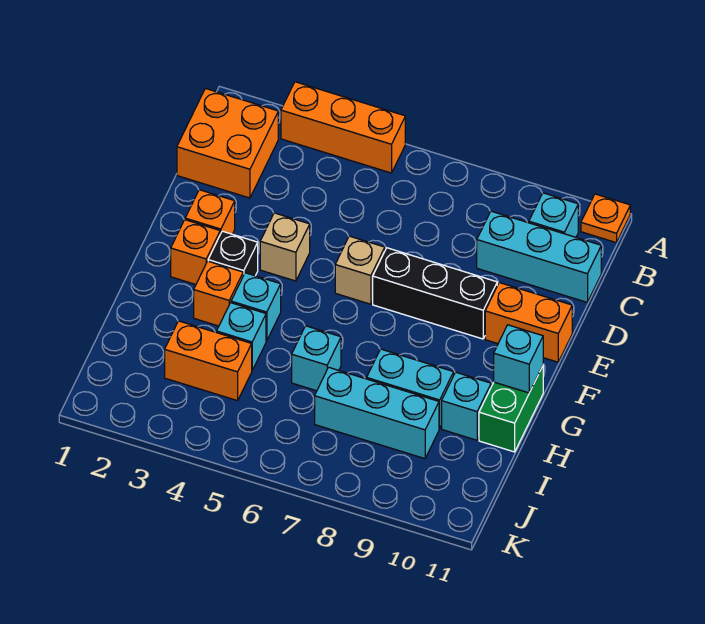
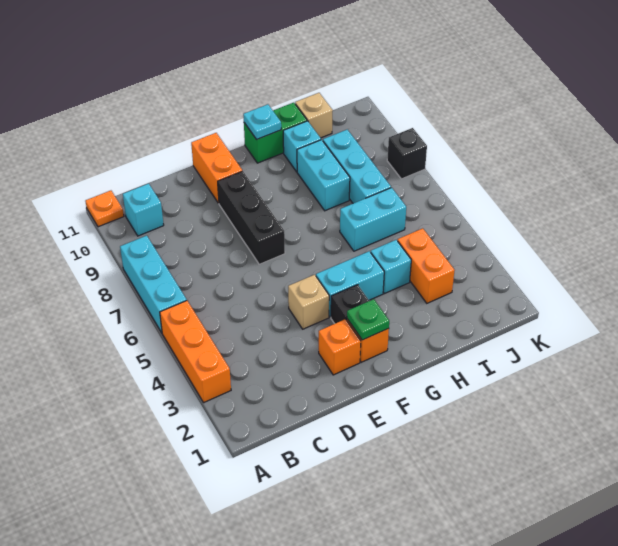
orange brick B1:C2 level 1 -> none
cyan brick C9:C11 level 1 -> cyan brick A6:A8 level 1
tan brick E6 level 1 -> tan brick I11 level 1
none -> green plate F2 level 2
orange brick G3 level 1 -> none
cyan brick G4 level 1 -> cyan brick F4:G4 level 1
cyan brick G11 level 2 -> cyan plate G11 level 2
cyan brick H6 level 1 -> cyan brick H6:I6 level 1
none -> black brick K8 level 1

